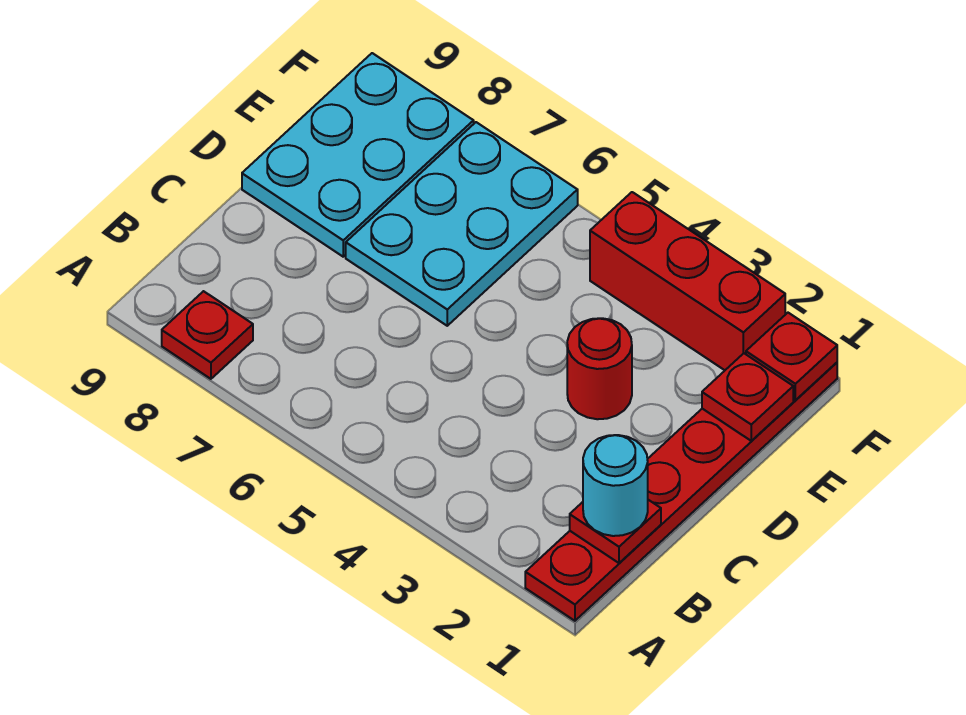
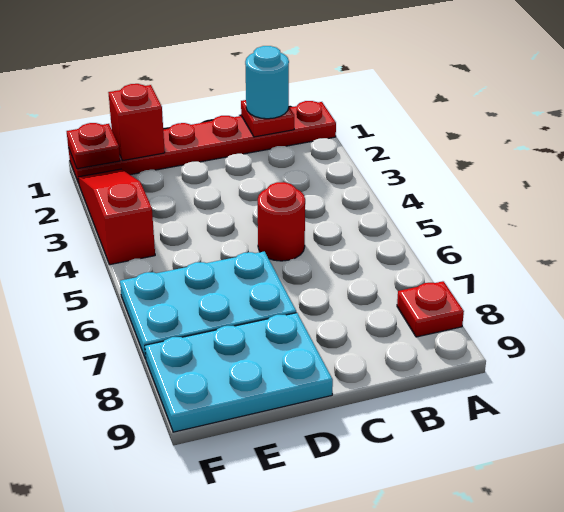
red round brick D3 level 1 -> red round brick C5 level 1
red plate E1 level 2 -> red brick E1 level 2
red brick F2:F4 level 1 -> red slope F2:F4 level 1 top 4

